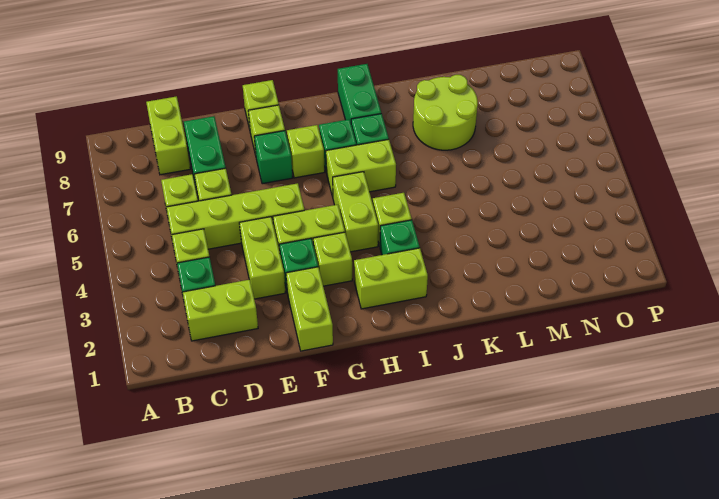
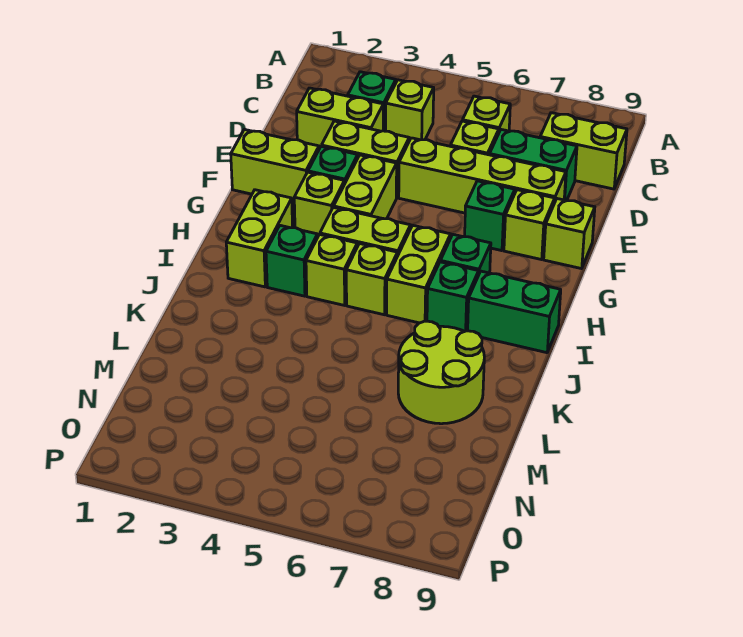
lime brick C2:D2 level 1 -> lime brick D2:D3 level 1
lime brick C5:F5 level 1 -> lime brick E5:E8 level 1
lime brick G7 level 1 -> lime brick I5 level 1

